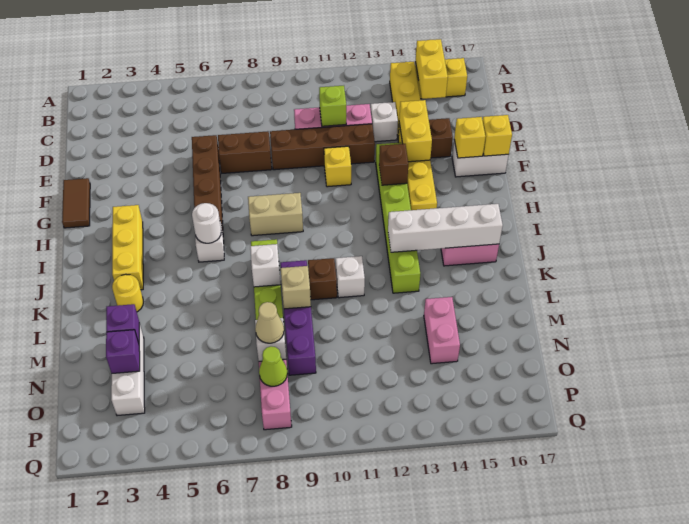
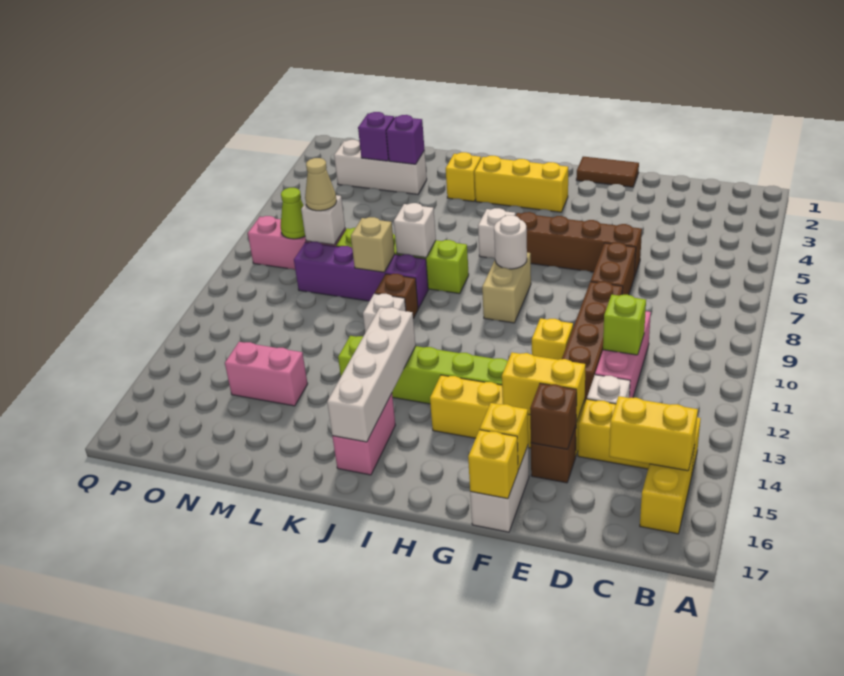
brown brick G13 level 2 -> brown brick E15 level 2
white round brick I6 level 2 -> white round brick H8 level 2
yellow round brick K3 level 1 -> yellow brick K3 level 1

